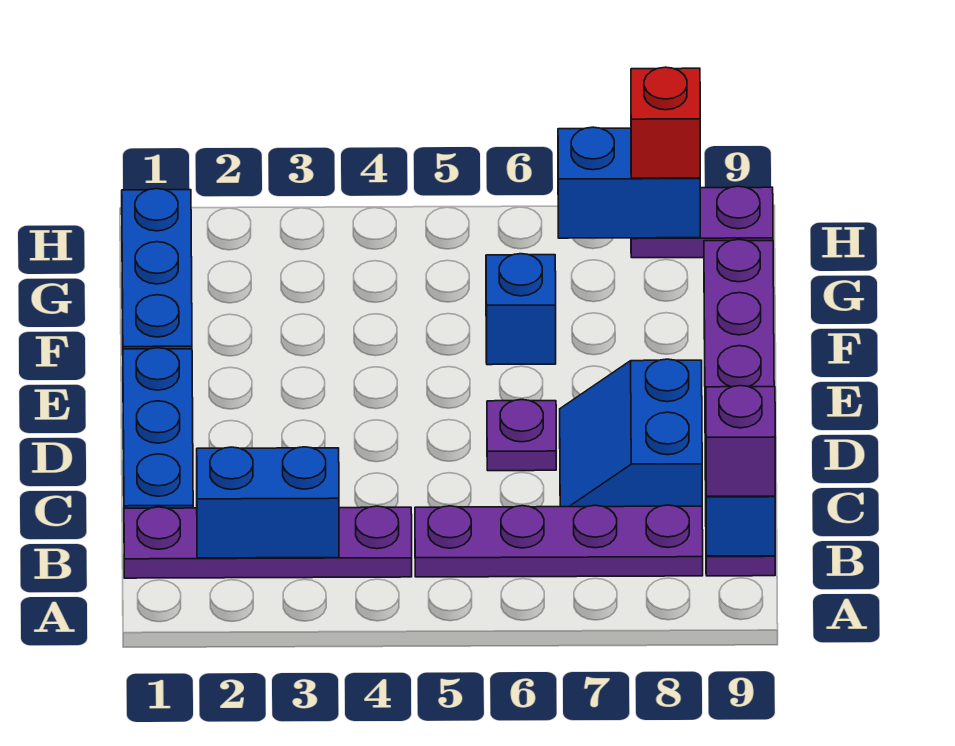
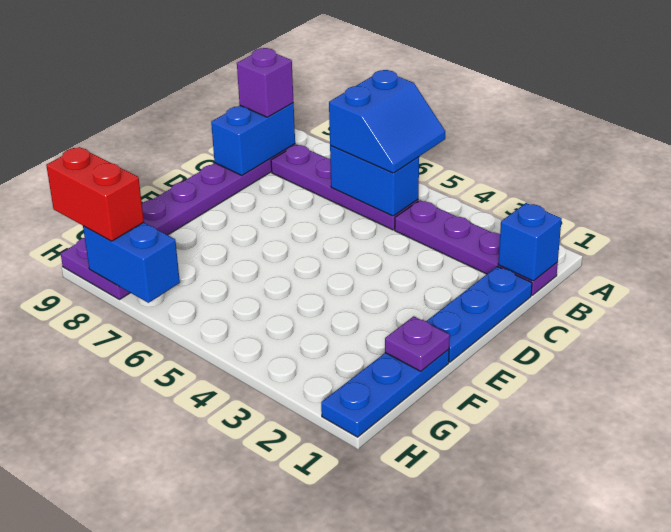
blue brick B2:B3 level 2 -> blue brick B5:B6 level 2
blue slope C7:D8 level 1 top 8 -> blue slope A5:B6 level 3 top 6
purple plate D6 level 1 -> purple plate F1 level 2
blue brick F6 level 1 -> blue brick B1 level 2
red brick H8 level 3 -> red brick H8:H9 level 3

